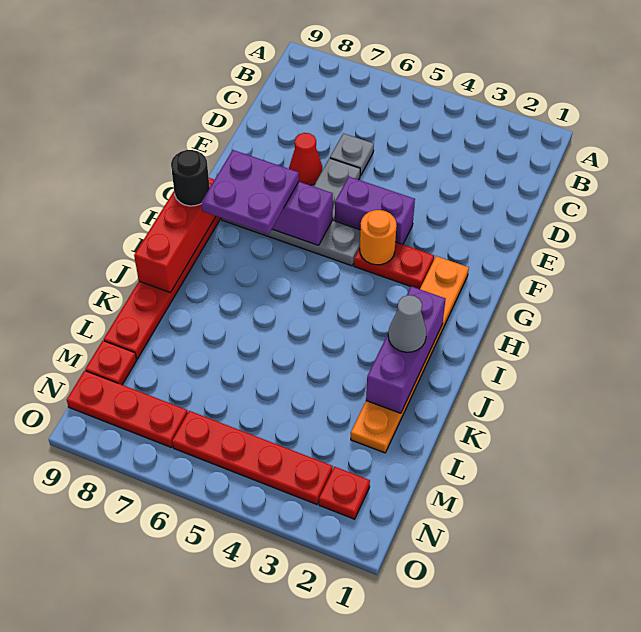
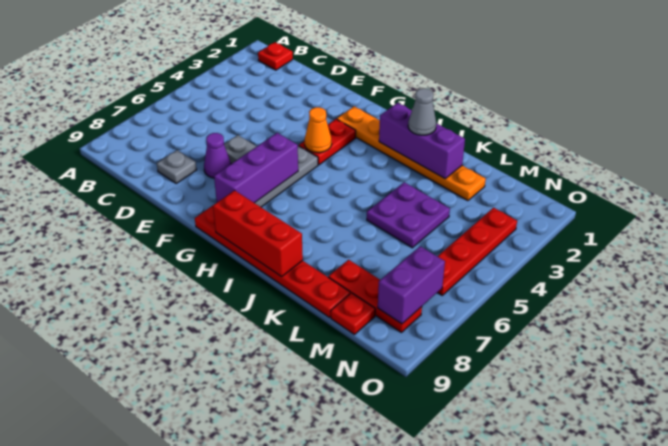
grey plate D6 level 1 -> grey plate D8 level 1
red cone E7 level 1 -> purple cone E7 level 1
purple brick F4:F5 level 1 -> purple brick N7:N8 level 2
orange round brick G4 level 2 -> orange cone G4 level 2
purple plate G7:H8 level 3 -> purple plate K4:L5 level 1
black round brick H9 level 3 -> none
red plate N2 level 1 -> red plate B1 level 1
red plate N7:N9 level 1 -> red plate L8:N8 level 1

